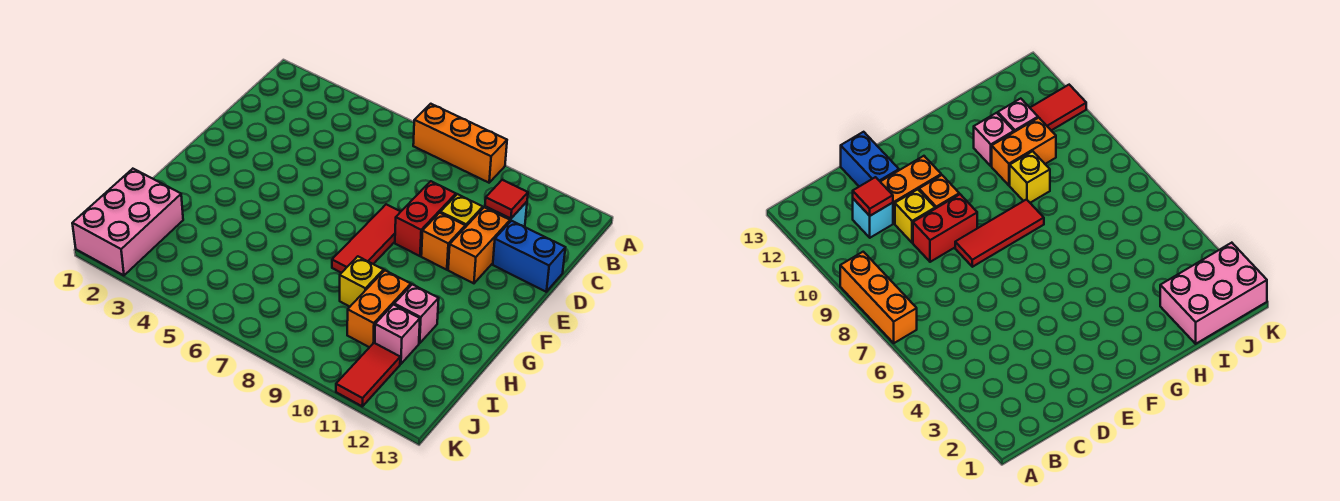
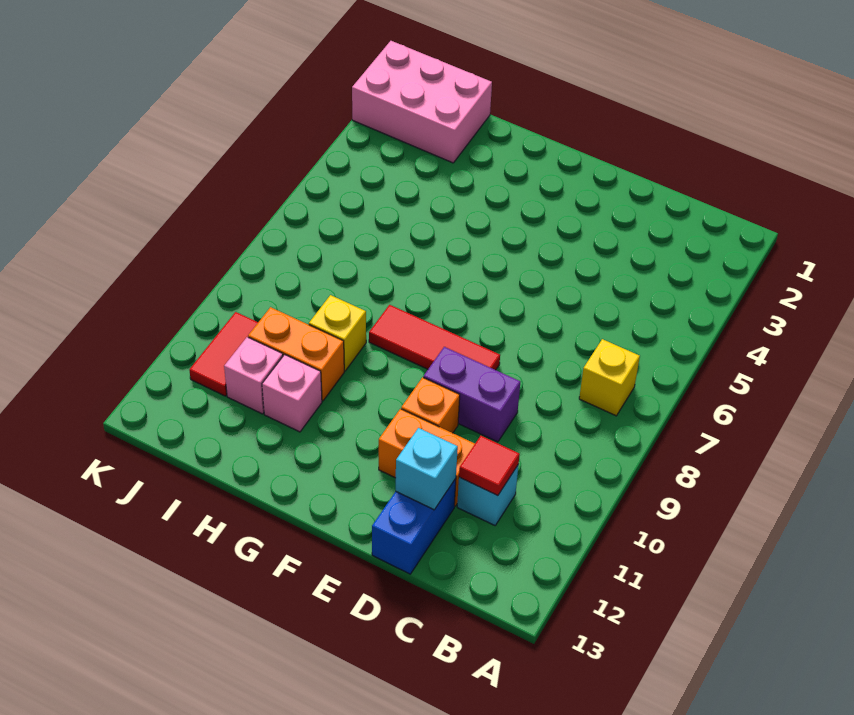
orange brick A7:A9 level 1 -> none
red brick D9:E9 level 1 -> purple brick D9:E9 level 1
yellow brick D10 level 1 -> yellow brick B7 level 1
none -> cyan brick D12 level 2
red tile J11:K11 level 1 -> red tile J10:J11 level 1

